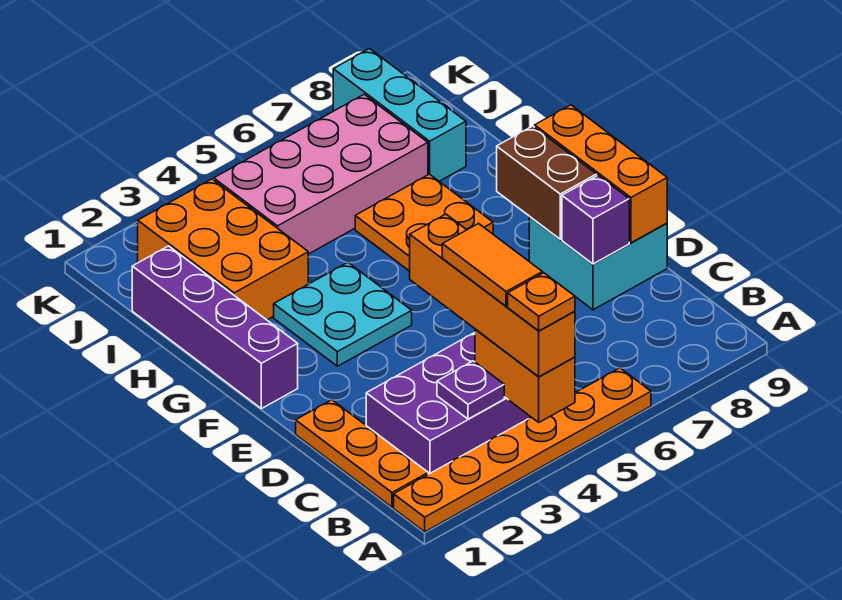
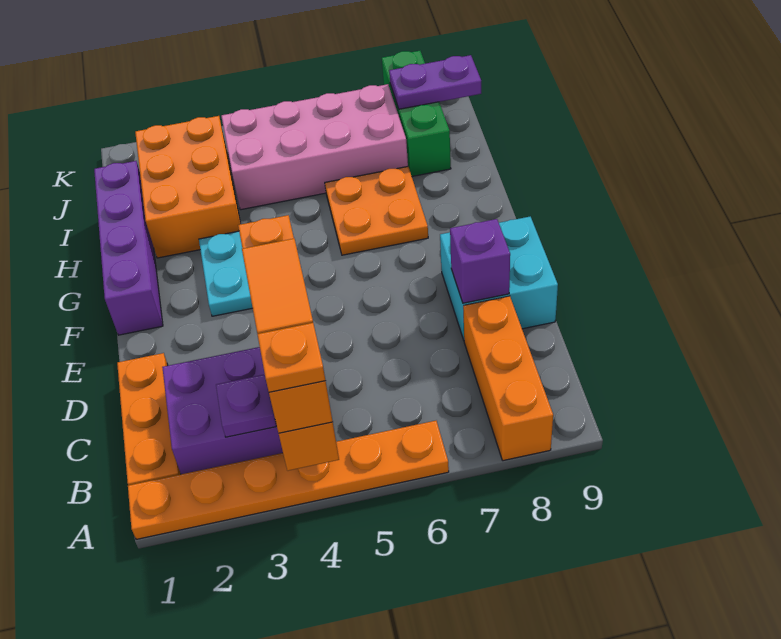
orange brick D9:F9 level 2 -> orange brick A8:C8 level 1
brown brick E8:F8 level 2 -> none
cyan brick I8:K8 level 1 -> green brick I8:K8 level 1
none -> purple plate J8:J9 level 2

